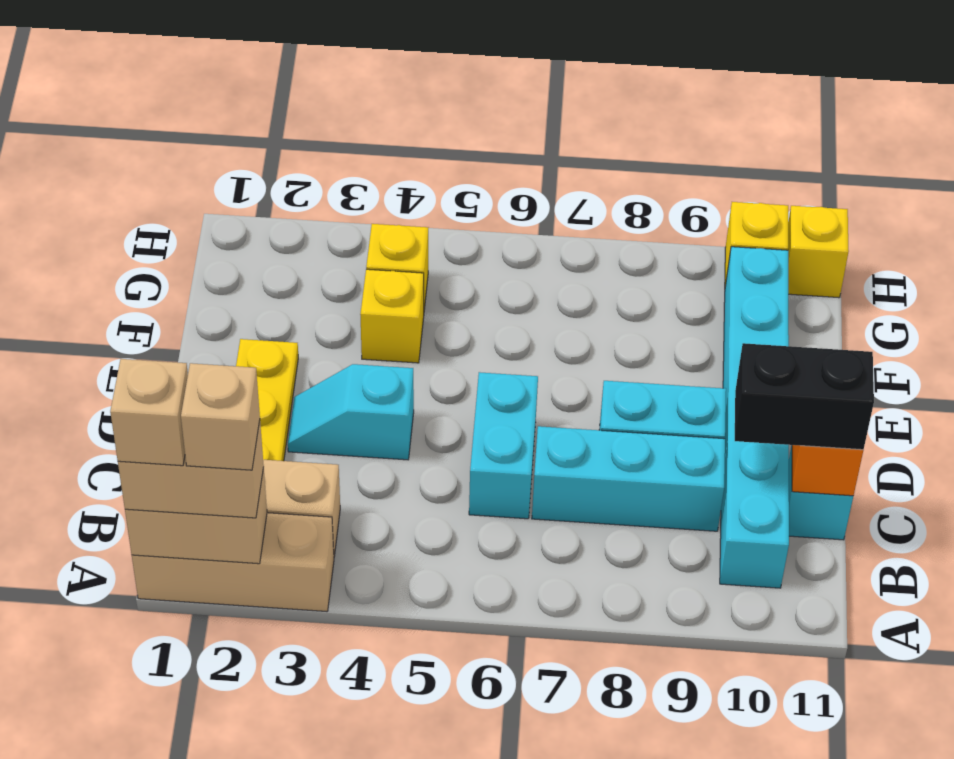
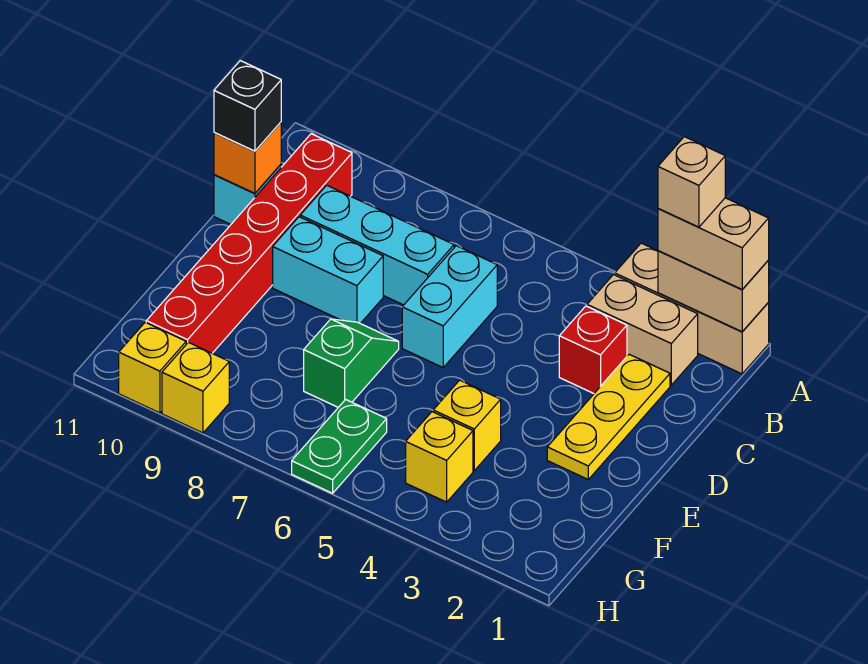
tan brick A1 level 4 -> none
cyan brick B10:G10 level 1 -> red brick B10:G10 level 1
none -> red brick C3 level 1
black brick C10:C11 level 3 -> black brick C11 level 3
cyan slope D3:D4 level 1 top 4 -> none
none -> green slope E7:F7 level 1 top F
none -> green plate G6:H6 level 1
yellow brick H11 level 1 -> yellow brick H9 level 1

